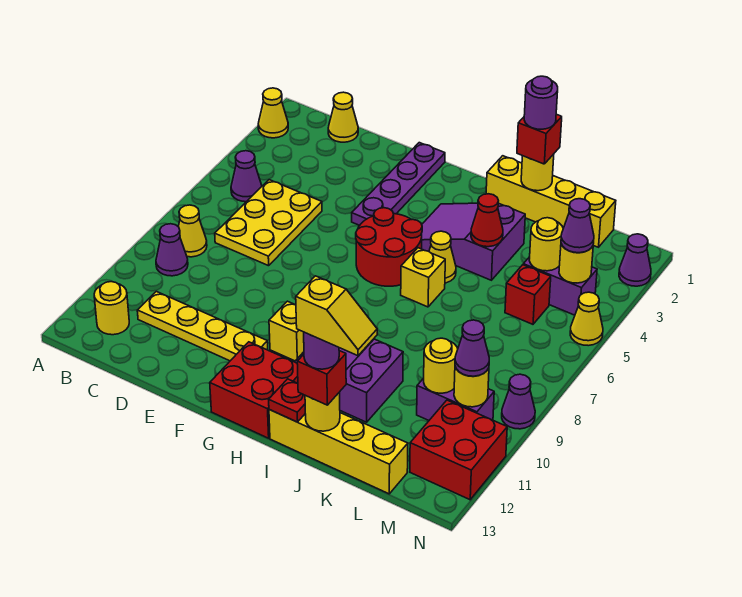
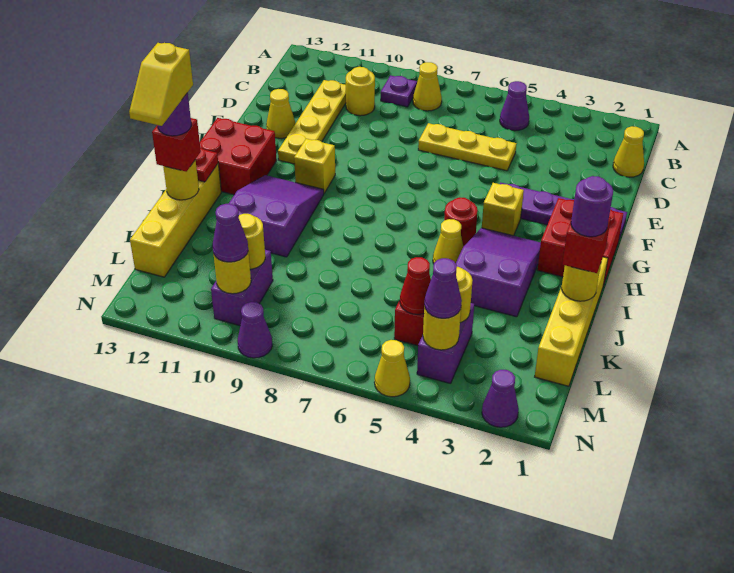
yellow cone A2 level 1 -> yellow cone E12 level 1
purple cone B9 level 1 -> purple plate B9 level 1
yellow round brick B12 level 1 -> yellow round brick C10 level 1
yellow plate C5:D7 level 1 -> yellow plate D5:D7 level 1
red round brick G5:H6 level 1 -> red round brick H5 level 1
yellow brick I6 level 1 -> yellow brick G4 level 1
red cone J4 level 2 -> red cone L5 level 2
red brick M11:N12 level 1 -> red brick G1:H2 level 1

